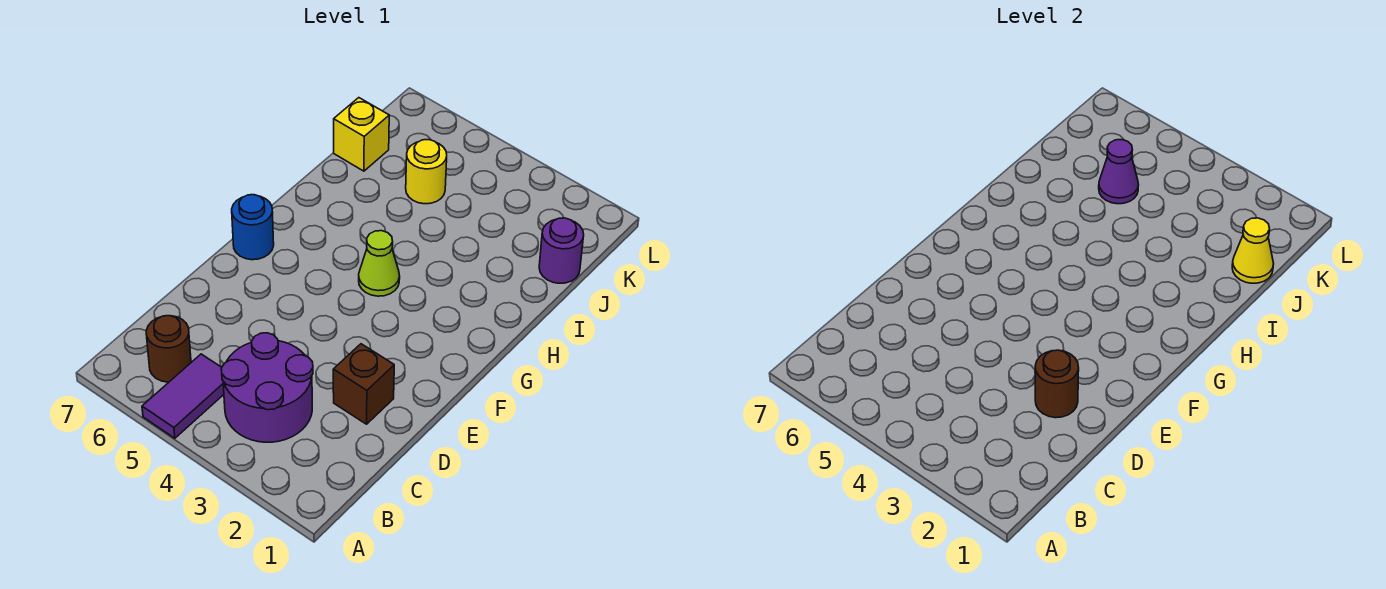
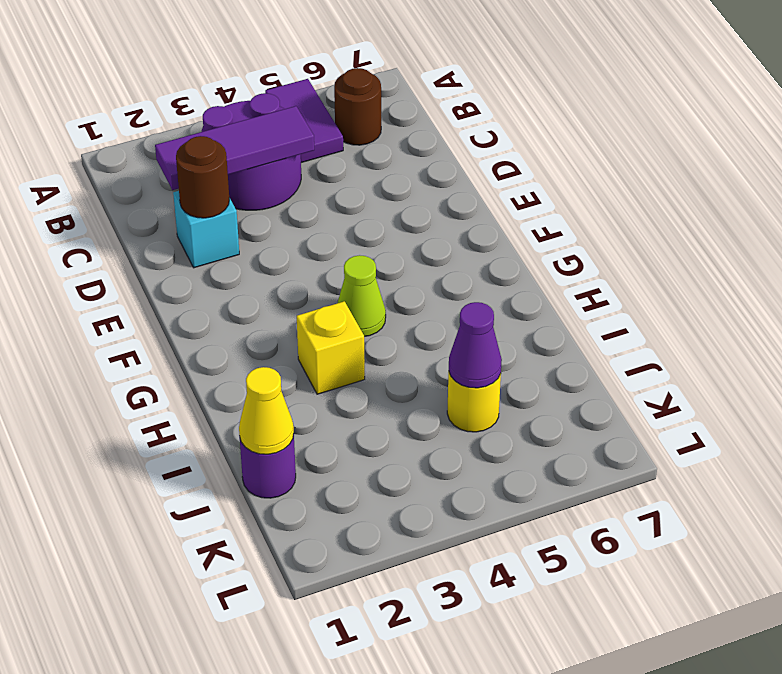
none -> purple tile C2:C4 level 2
brown brick D2 level 1 -> cyan brick D2 level 1
blue round brick F7 level 1 -> none
yellow brick J7 level 1 -> yellow brick H3 level 1

